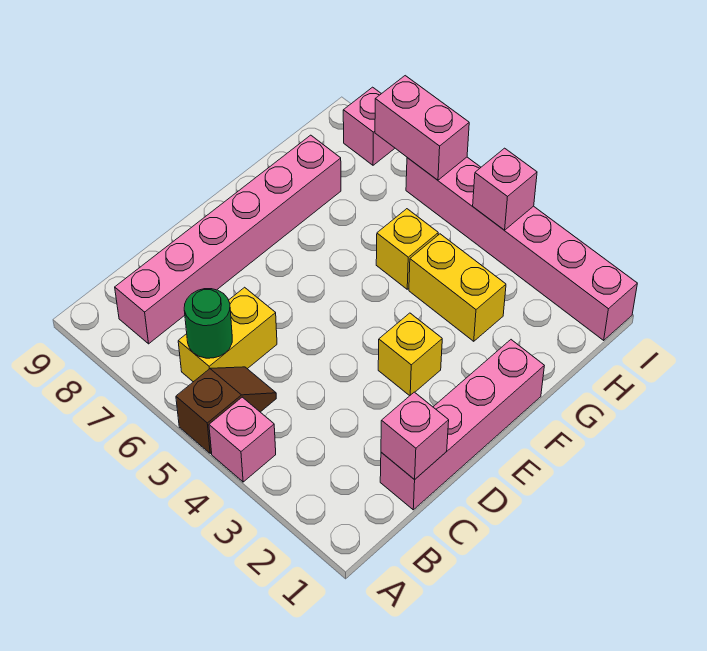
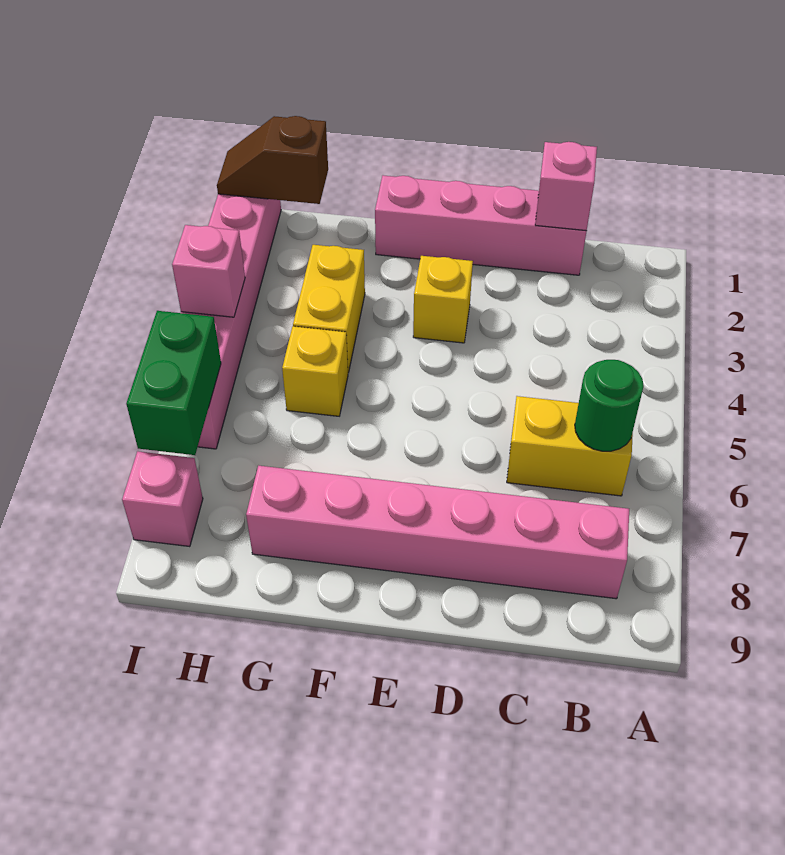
pink brick A4 level 1 -> none
brown slope A5:B5 level 1 top A -> brown slope H1:I1 level 2 top H
pink brick I6:I7 level 2 -> green brick I6:I7 level 2

